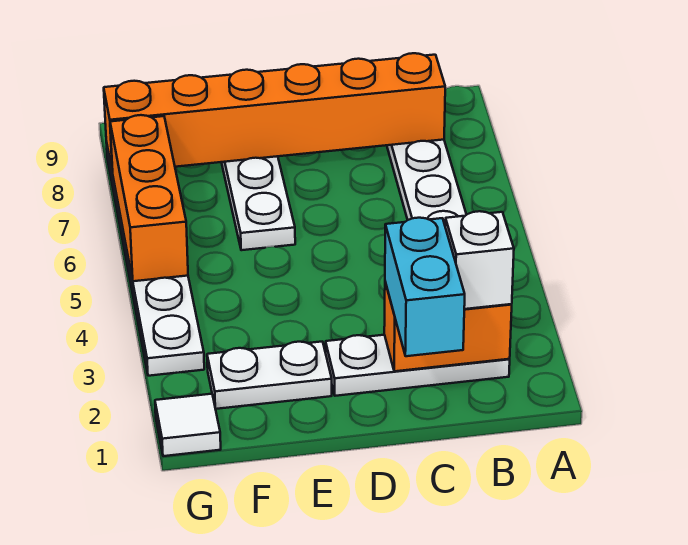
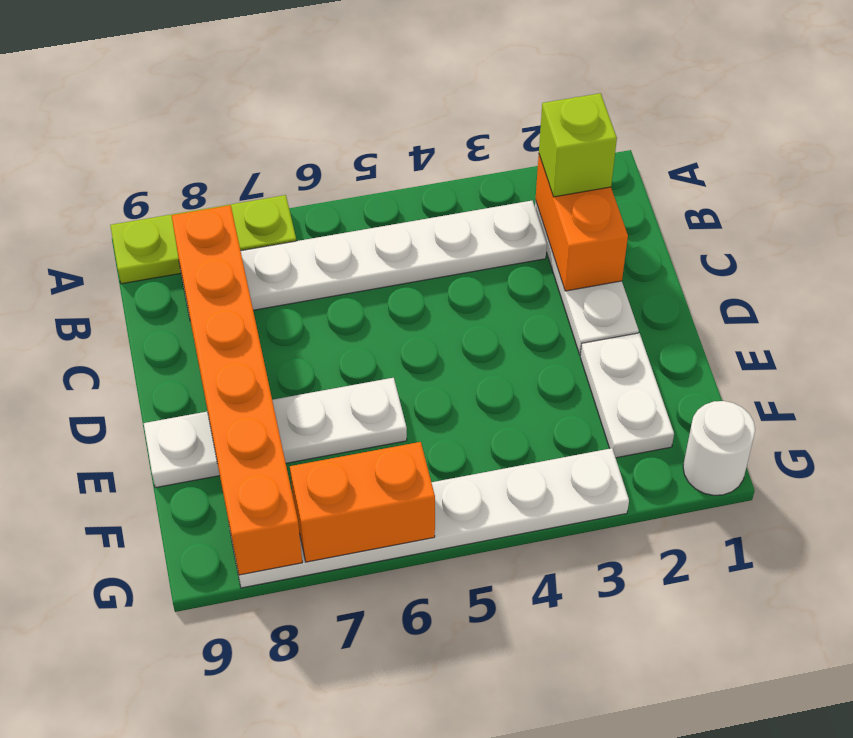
none -> lime plate A7:A9 level 1
white brick B2 level 3 -> lime brick B2 level 3
cyan brick C1:C2 level 3 -> none
white tile G1 level 1 -> white round brick G1 level 1
orange brick G5:G7 level 2 -> orange brick G6:G7 level 2

